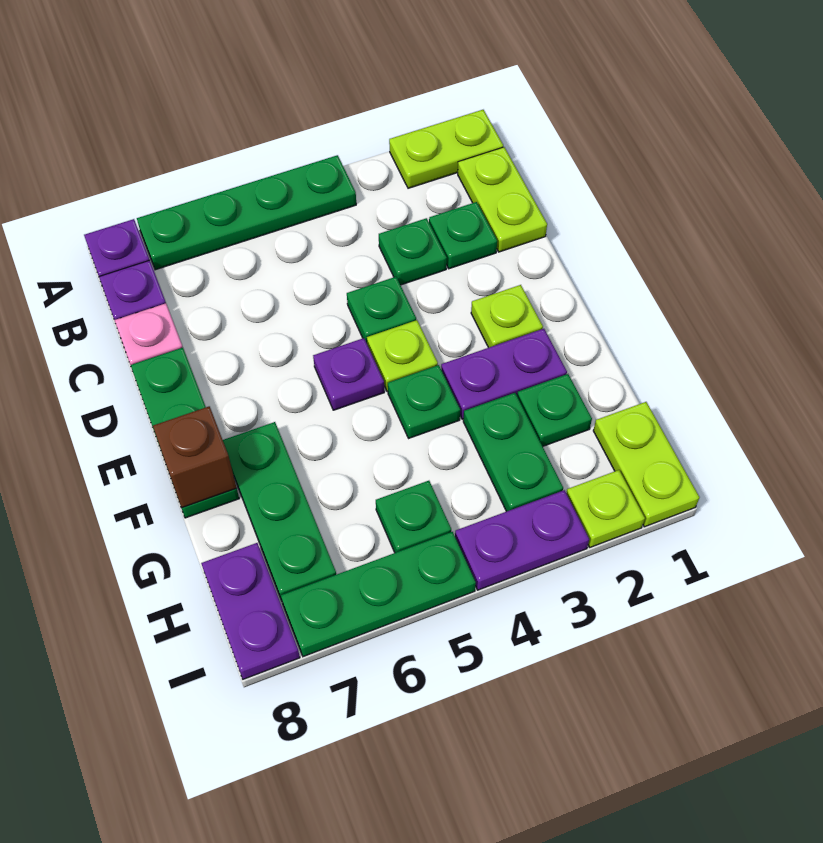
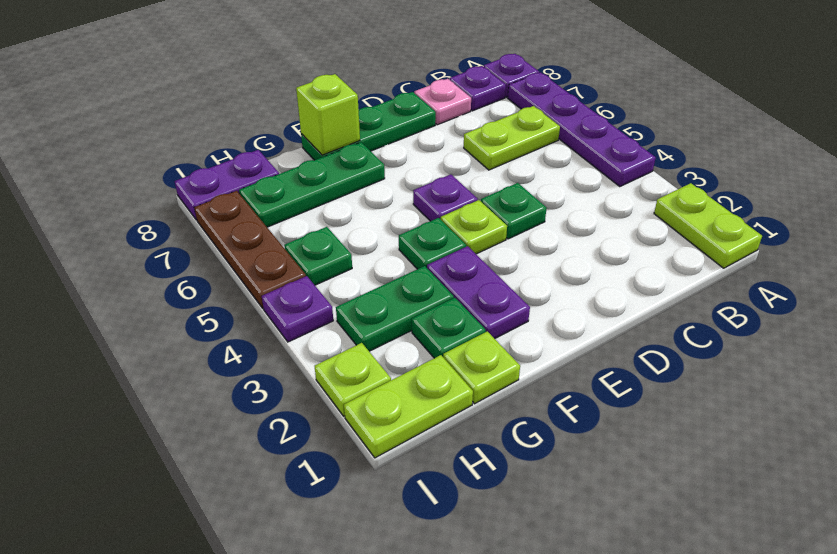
green plate A4:A7 level 1 -> purple plate A4:A7 level 1
lime plate B1:C1 level 1 -> lime plate B6:C6 level 1
green plate C2 level 1 -> none
green plate C3 level 1 -> none
lime plate E2 level 1 -> lime plate G1 level 1
brown brick F8 level 2 -> lime brick F8 level 2
purple plate I3:I4 level 1 -> purple plate I4 level 1
green plate I5:I7 level 1 -> brown plate I5:I7 level 1

